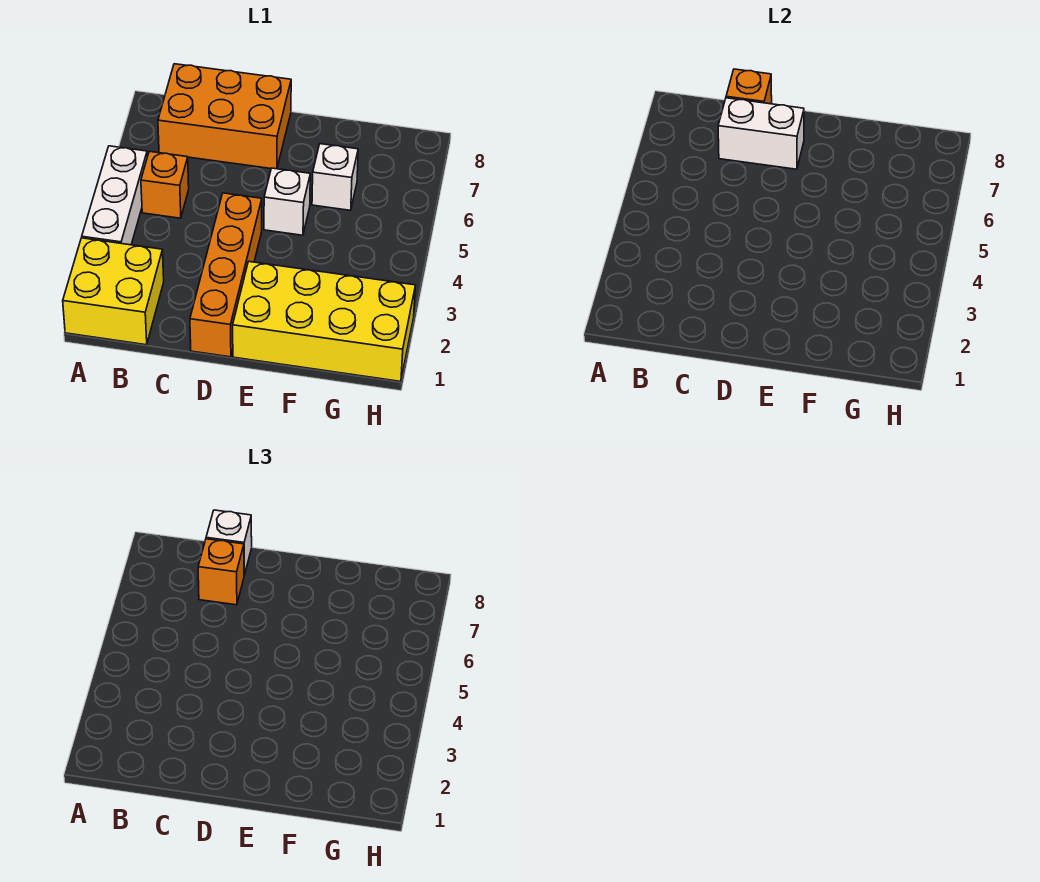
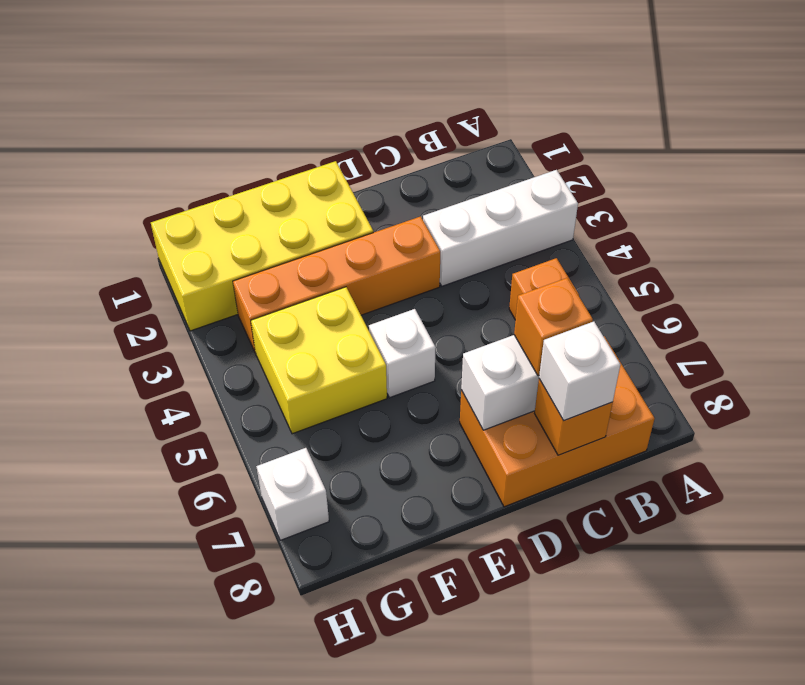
yellow brick A1:B2 level 1 -> yellow brick F4:G5 level 1
white brick A3:A5 level 1 -> white brick A3:C3 level 1
orange brick D1:D4 level 1 -> orange brick D3:G3 level 1
white brick F6 level 1 -> white brick H7 level 1

